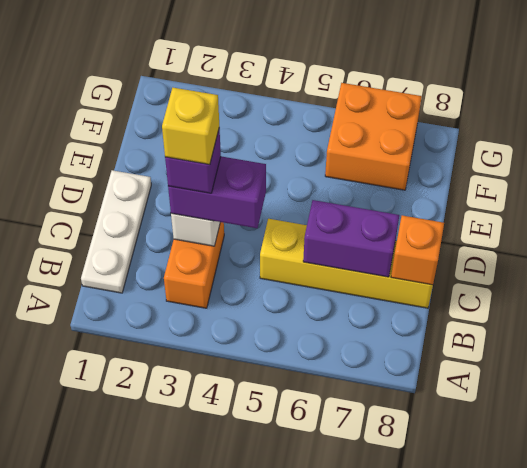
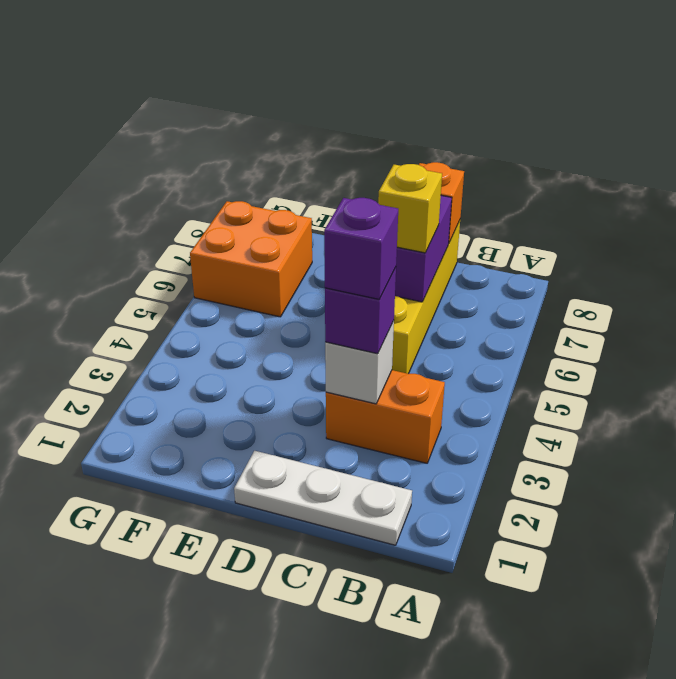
purple brick C3:C4 level 3 -> purple brick C3 level 3
yellow brick C3 level 5 -> yellow brick C6 level 3

